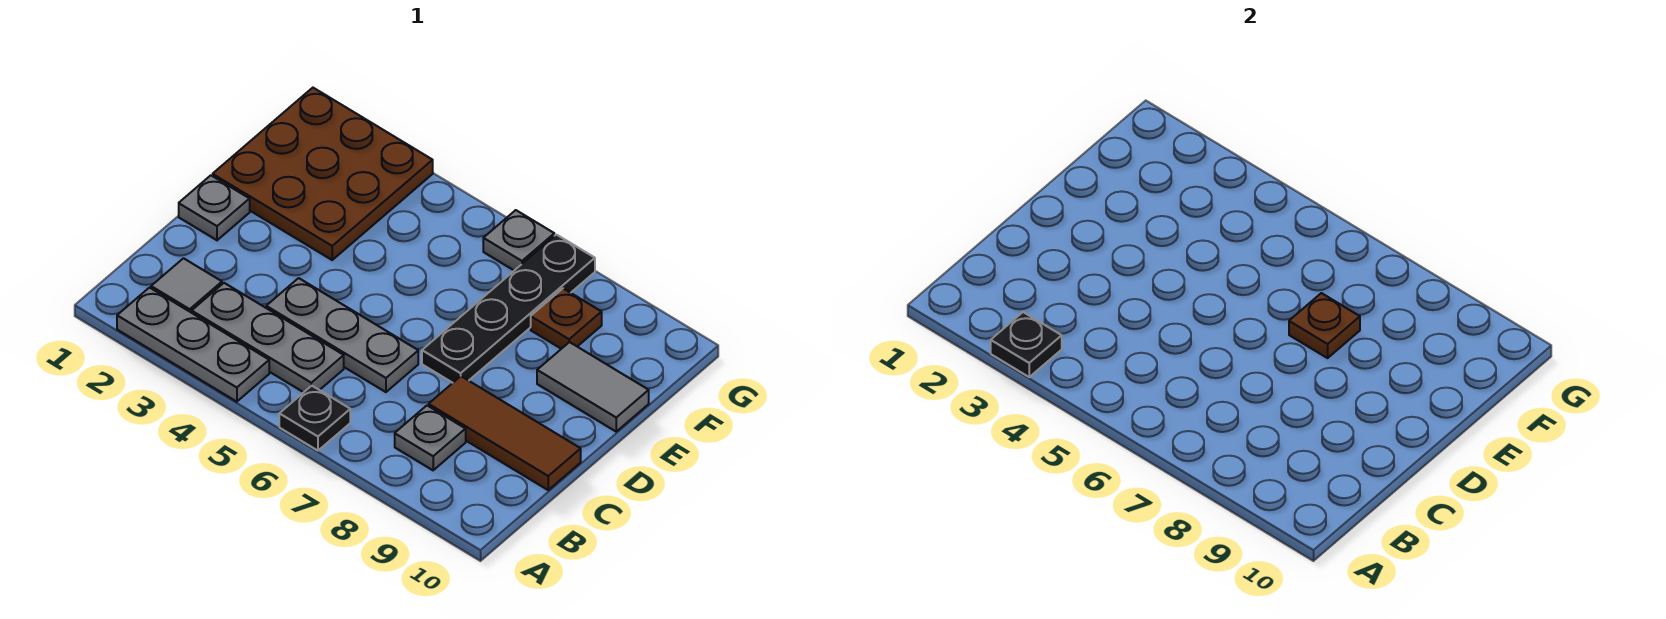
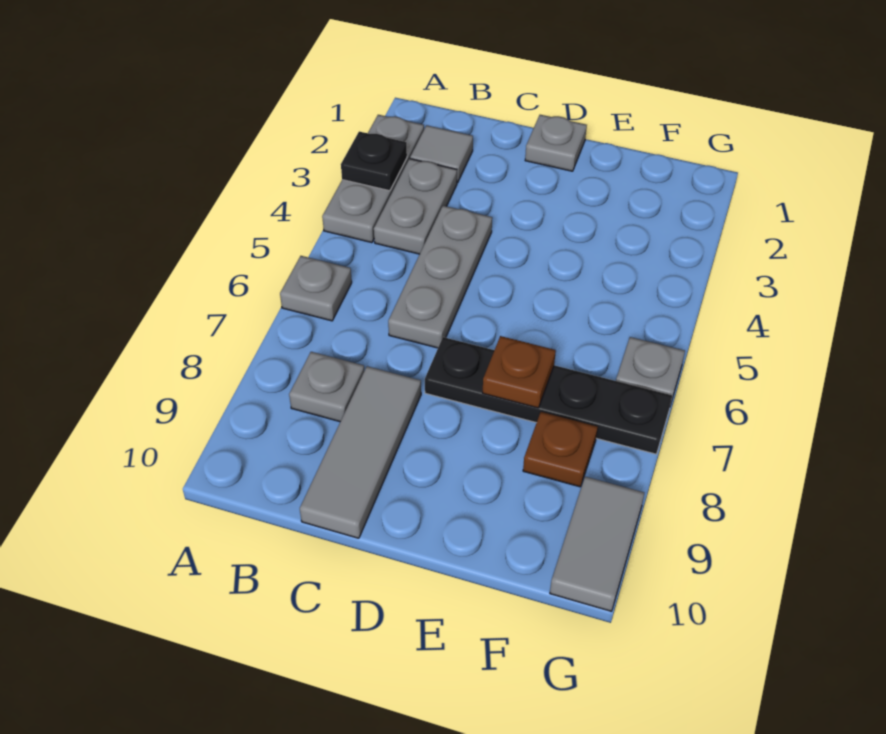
black plate A6 level 1 -> grey plate A6 level 1
grey plate B3:B5 level 1 -> grey plate B3:B4 level 1
brown tile C8:C10 level 1 -> grey tile C8:C10 level 1
brown plate E1:G3 level 1 -> none
grey tile E9:E10 level 1 -> grey tile G9:G10 level 1

